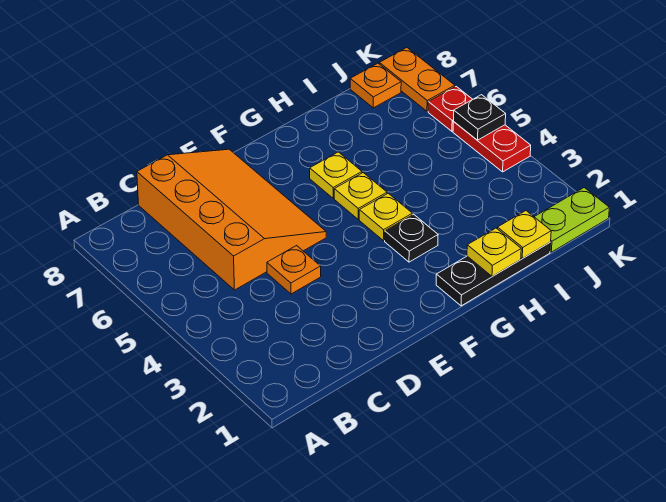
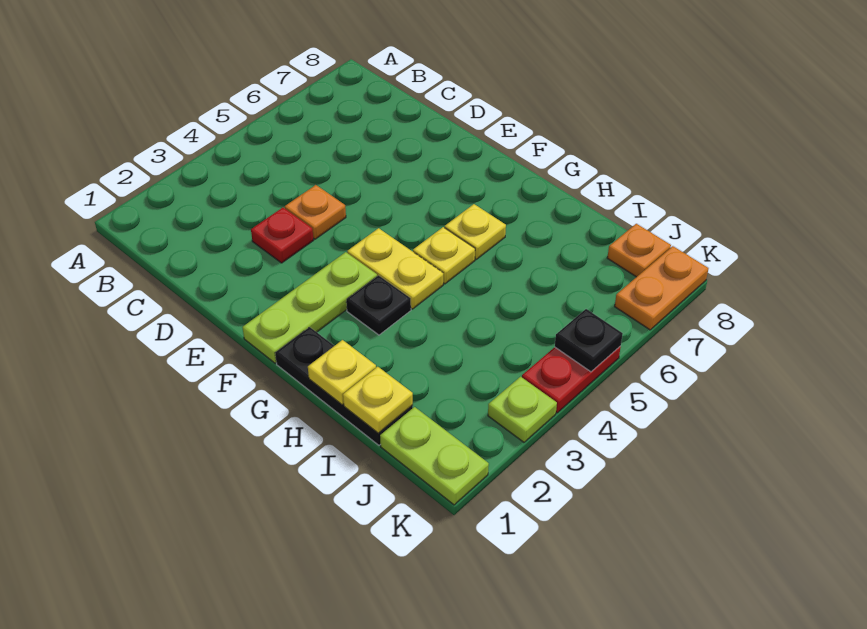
orange slope C5:E8 level 1 top C -> none
none -> lime plate F1:F3 level 1
yellow plate G4 level 1 -> yellow plate F4:G4 level 1
none -> lime plate K3 level 1
red plate K6 level 1 -> red plate D3 level 1

